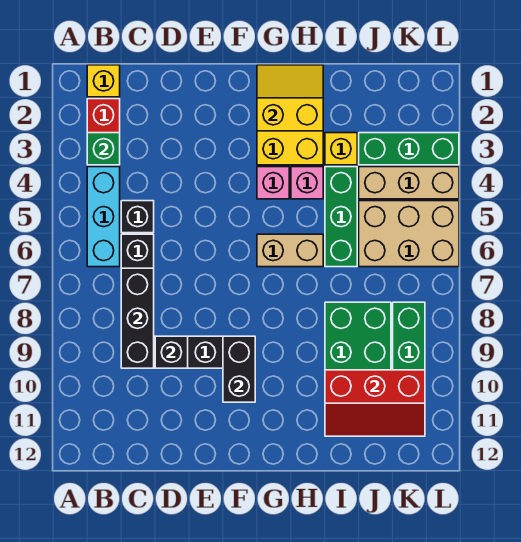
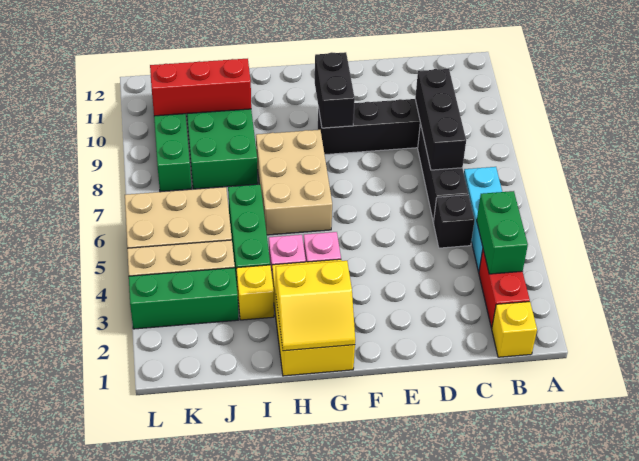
green brick B3 level 2 -> green brick B3:B4 level 2
black brick D9 level 2 -> none
tan brick G6:H6 level 1 -> tan brick G6:H8 level 1

